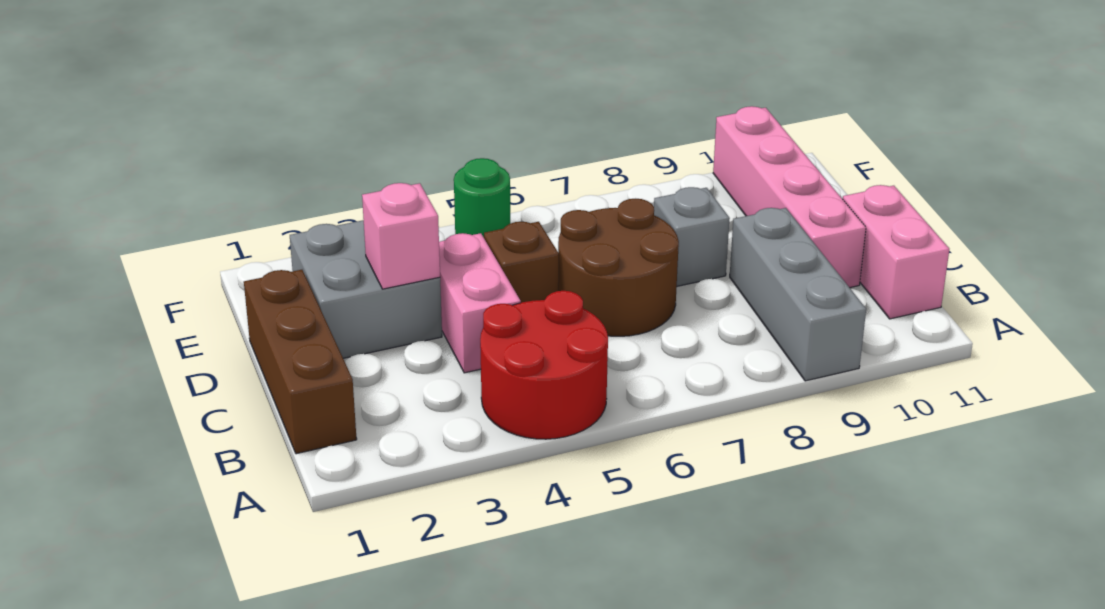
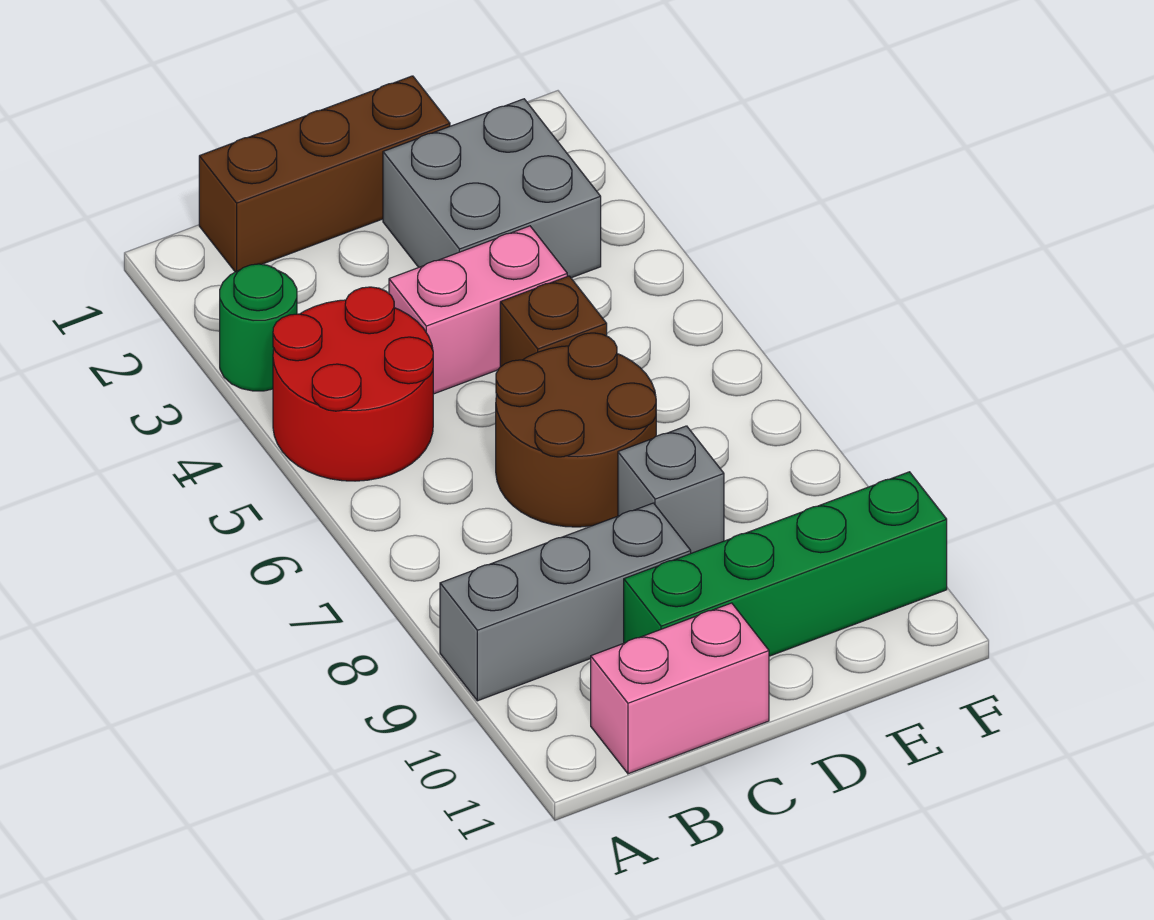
pink brick C10:F10 level 1 -> green brick C10:F10 level 1
pink brick D3 level 2 -> none
green round brick F5 level 1 -> green round brick A3 level 1

